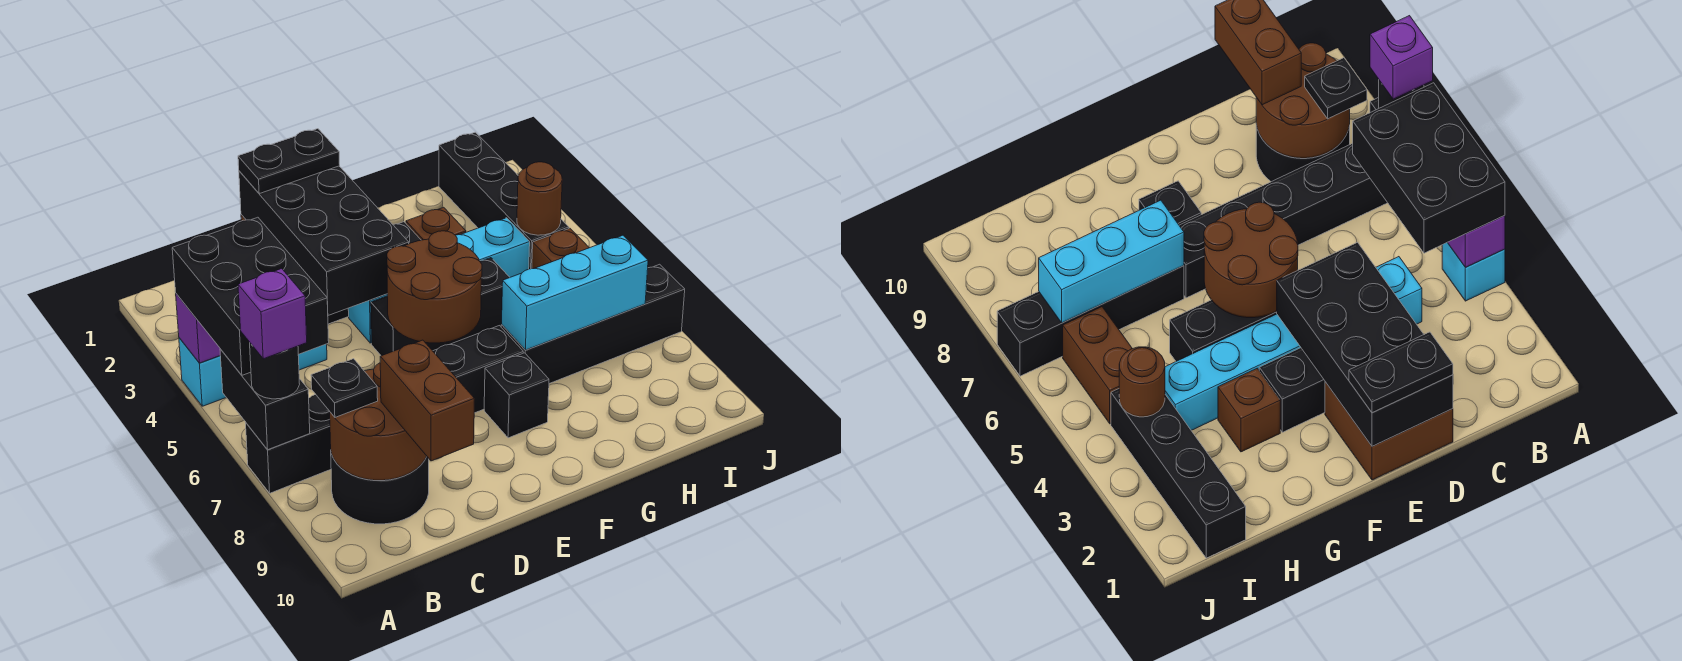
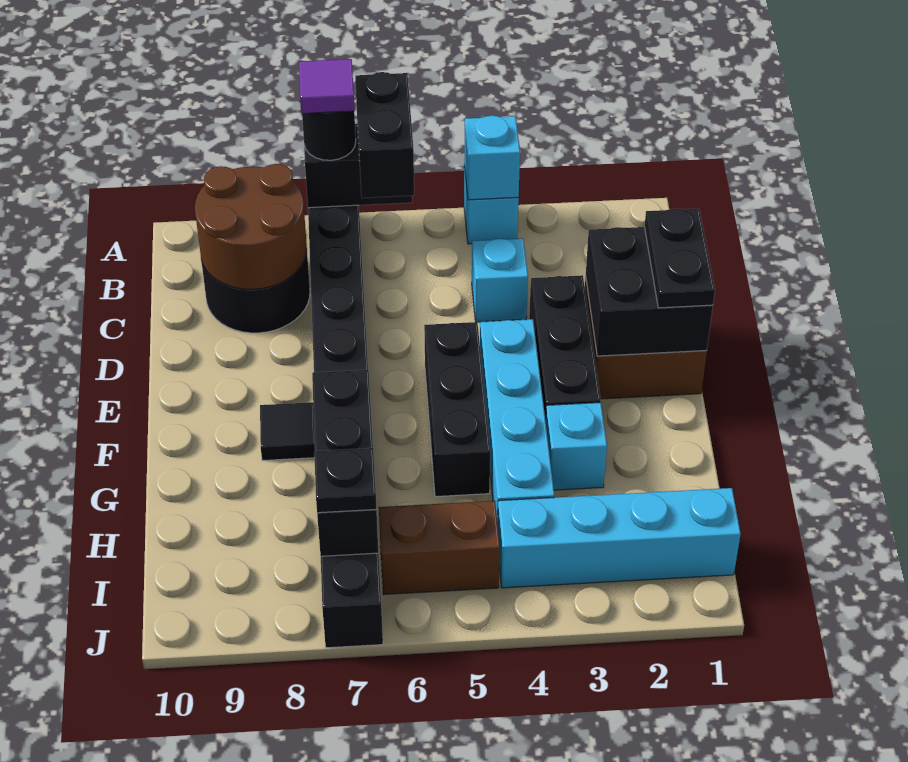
purple brick A4 level 2 -> cyan brick A4 level 2
black brick A4:B6 level 3 -> black brick A6:B6 level 3
purple brick A7 level 4 -> purple tile A7 level 4
black plate B8 level 3 -> black plate I7 level 3
brown brick C9:C10 level 3 -> none
black brick D1:E4 level 2 -> black brick D1:E2 level 2
brown round brick E5:F6 level 2 -> none
black brick F8 level 1 -> black tile F8 level 1
brown brick G3 level 1 -> cyan brick G3 level 1
cyan brick G7:I7 level 2 -> black brick G7:I7 level 2
black brick I1:I4 level 1 -> cyan brick I1:I4 level 1
brown round brick I4 level 2 -> none

